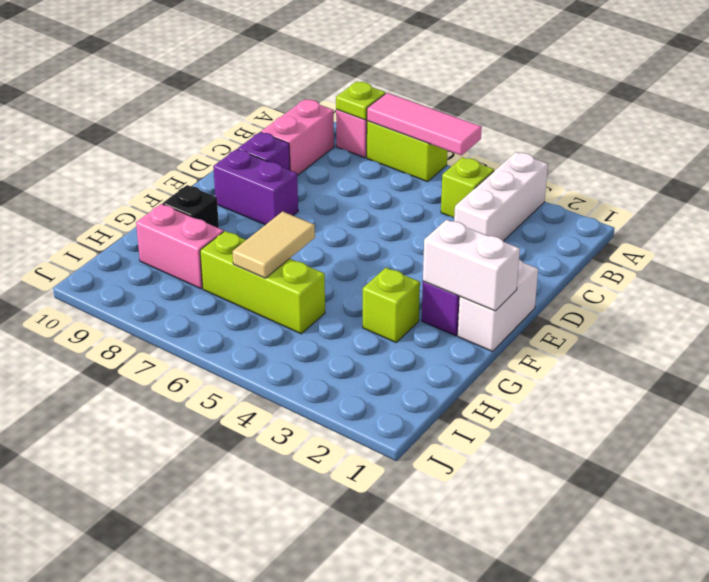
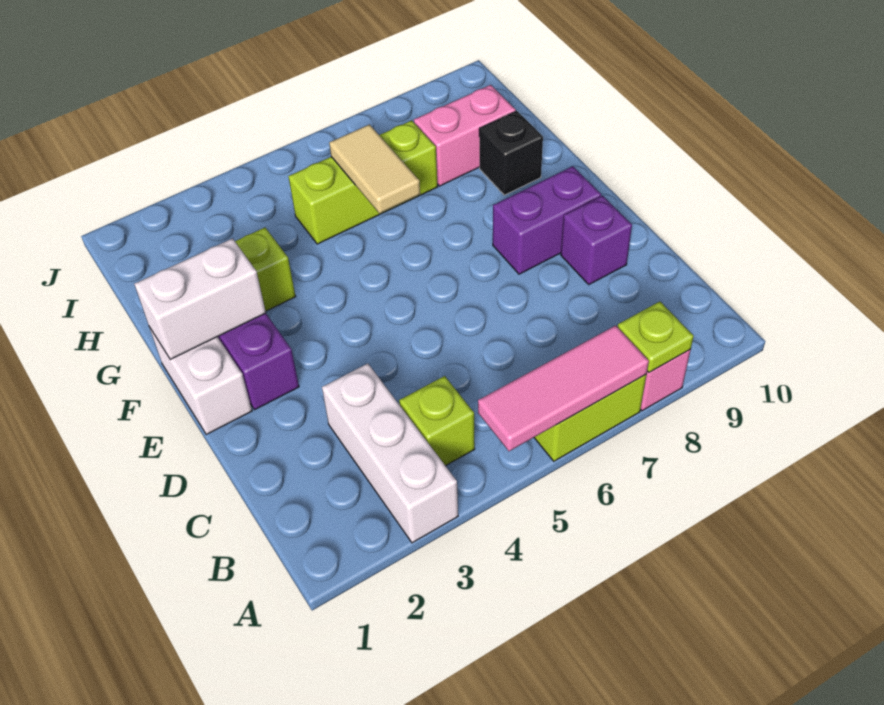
pink brick B9:C9 level 1 -> none

